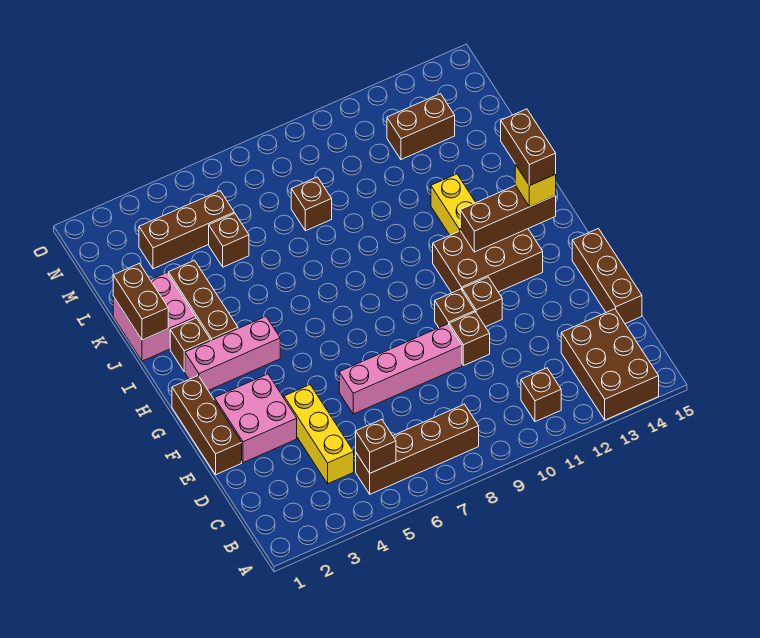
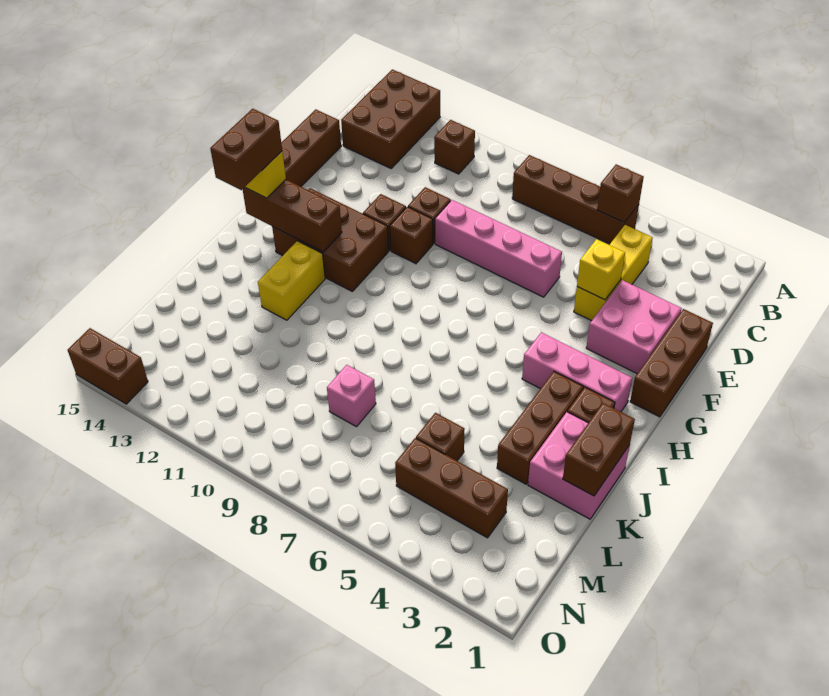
none -> yellow brick E4 level 2
brown brick L8 level 1 -> pink brick L8 level 1
brown brick M12:M13 level 1 -> brown brick O14:O15 level 1

